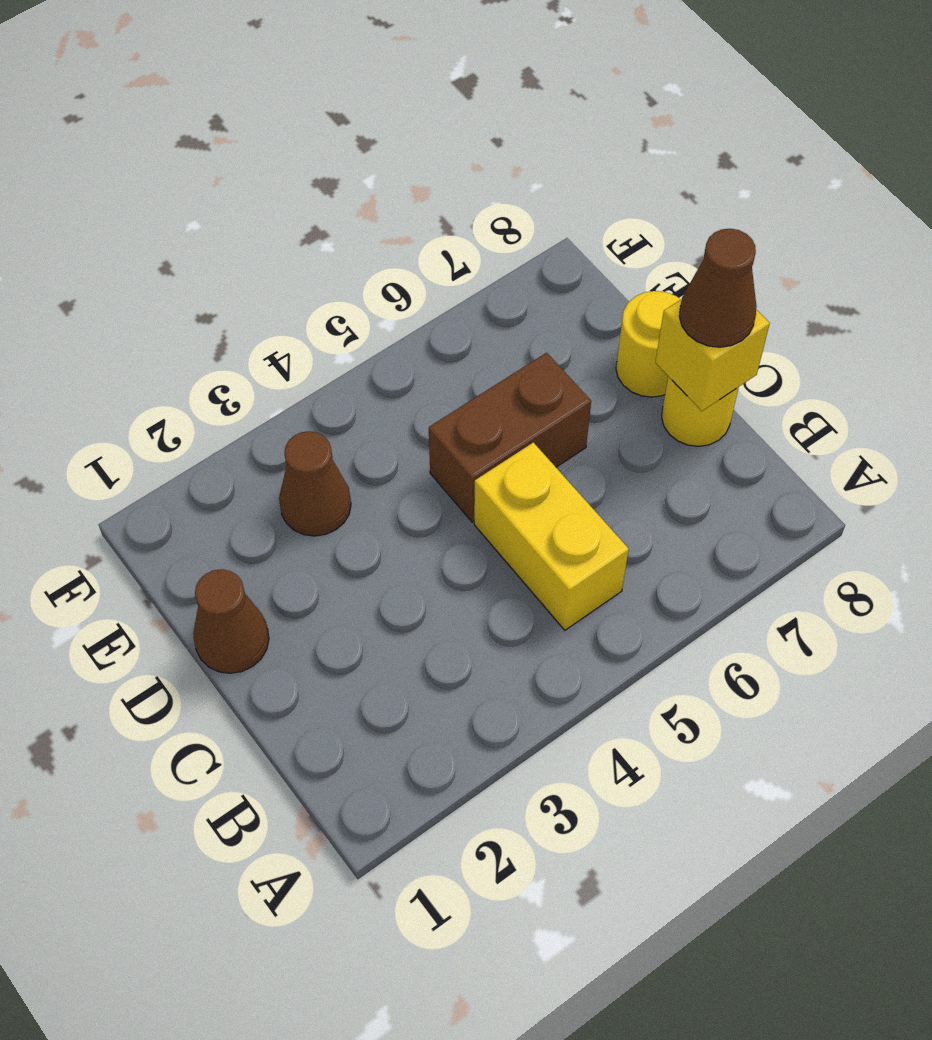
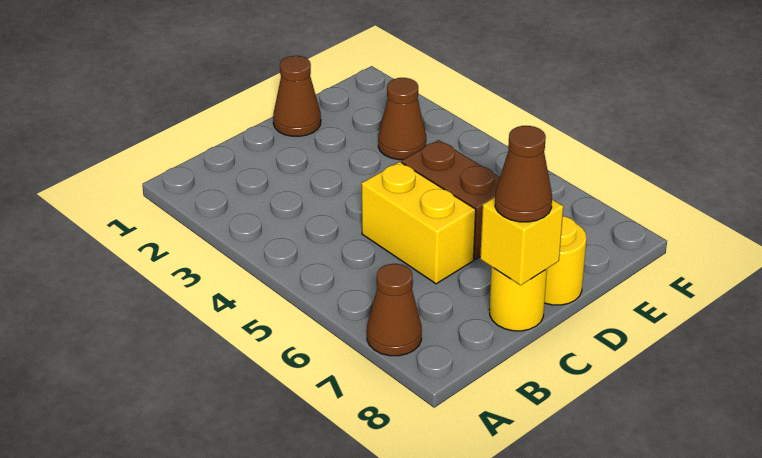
none -> brown cone A7 level 1
yellow brick B5:C5 level 1 -> yellow brick C5:C6 level 1

